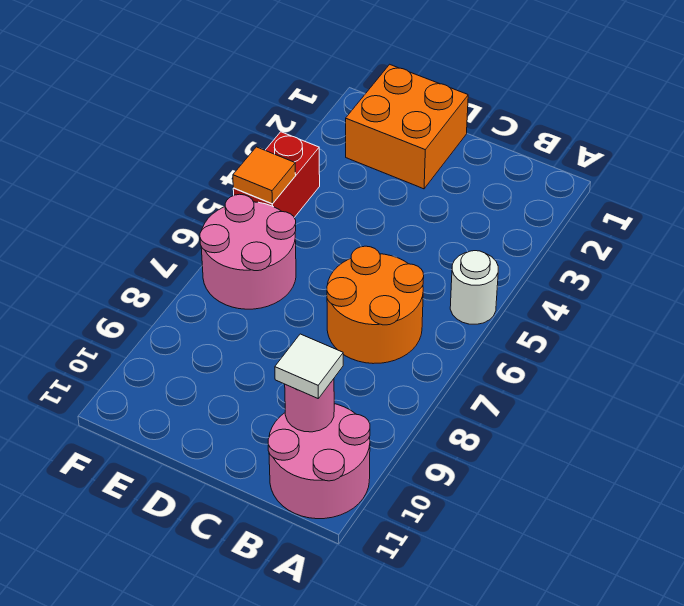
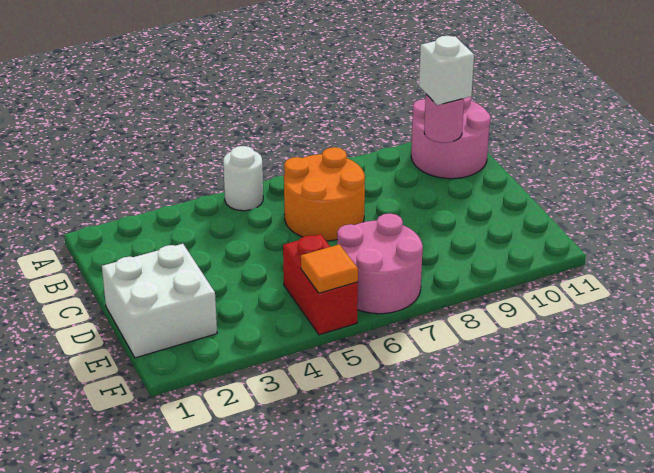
white tile B10 level 3 -> white brick B10 level 3
orange brick D1:E2 level 1 -> white brick D1:E2 level 1
red brick F4:F5 level 1 -> red brick E5:F5 level 1

